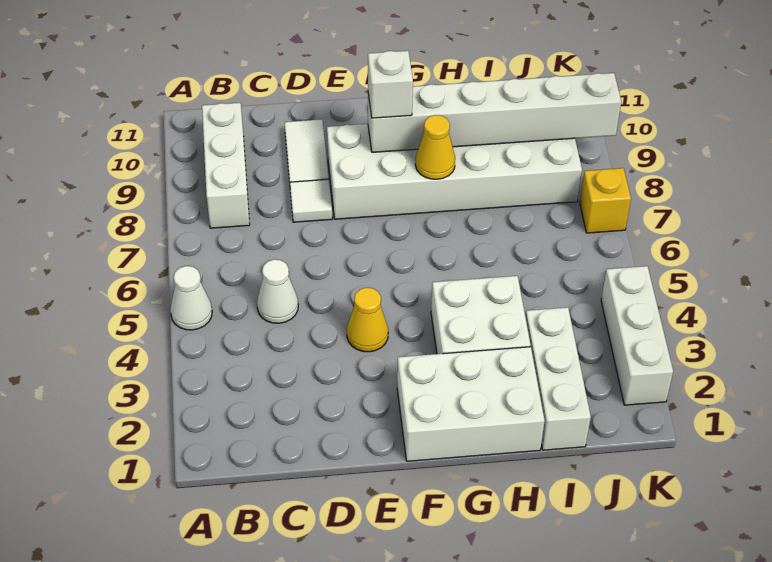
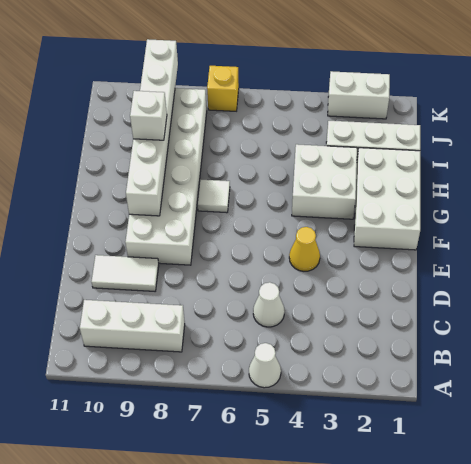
white tile D8 level 1 -> white tile G7 level 1
white brick F9 level 3 -> white brick H9 level 3
yellow cone G8 level 2 -> none
white brick K2:K4 level 1 -> white brick K2:K3 level 1

